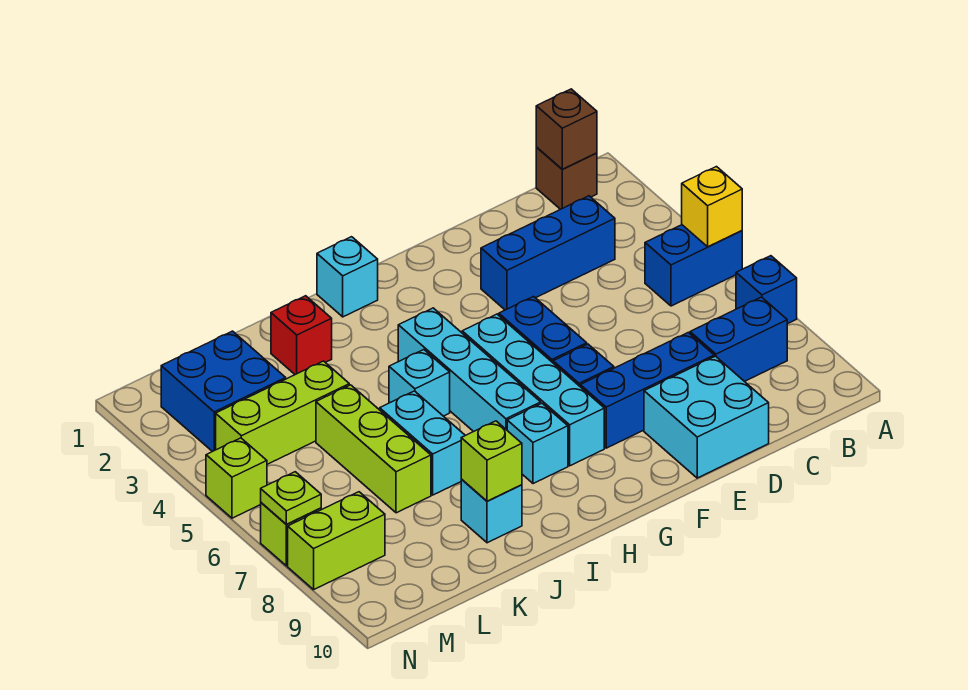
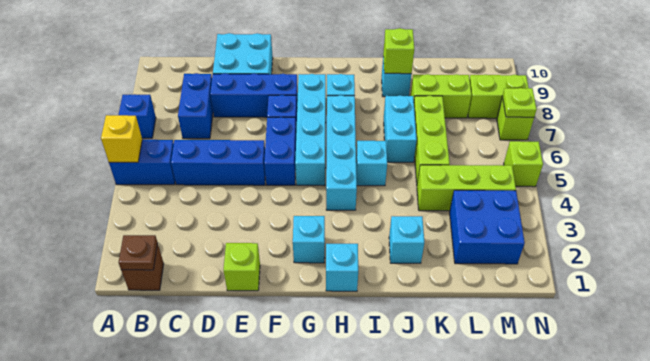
brown brick B1 level 2 -> brown plate B1 level 2
blue brick B8:C8 level 1 -> blue brick C7:C8 level 1
blue brick C3:E3 level 1 -> blue brick C5:E5 level 1
none -> lime brick E1 level 1
none -> cyan brick G2 level 1
red brick J2 level 1 -> cyan brick J2 level 1
none -> lime brick K8:L8 level 1

